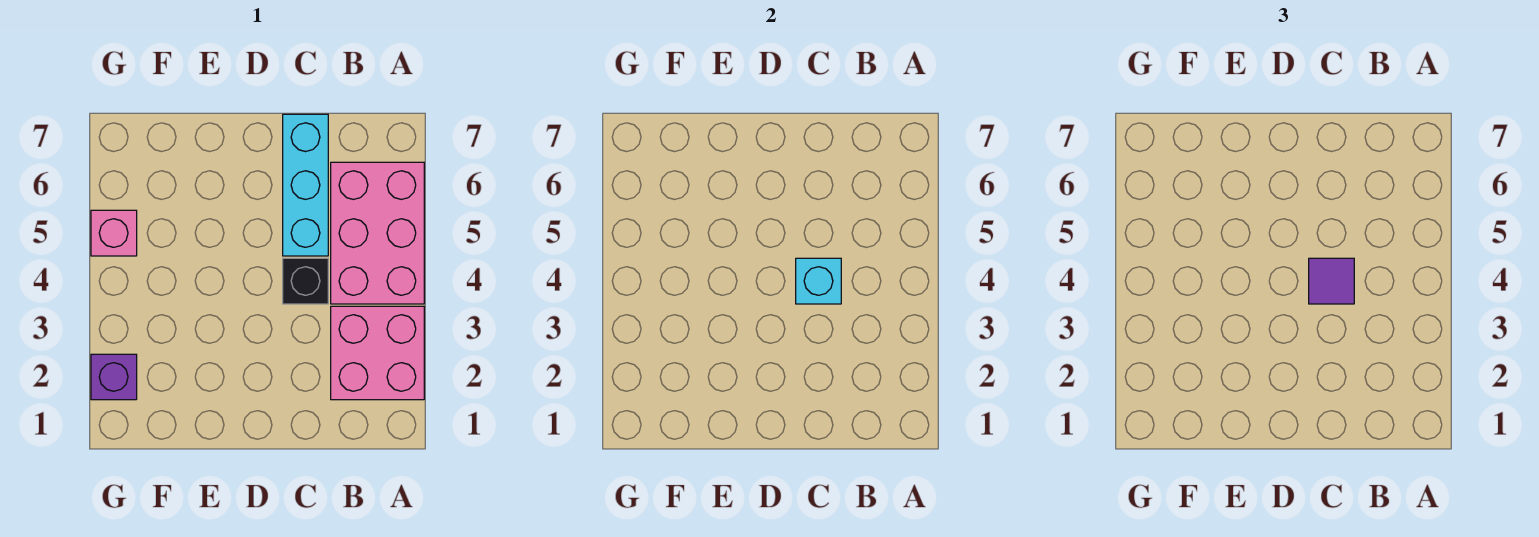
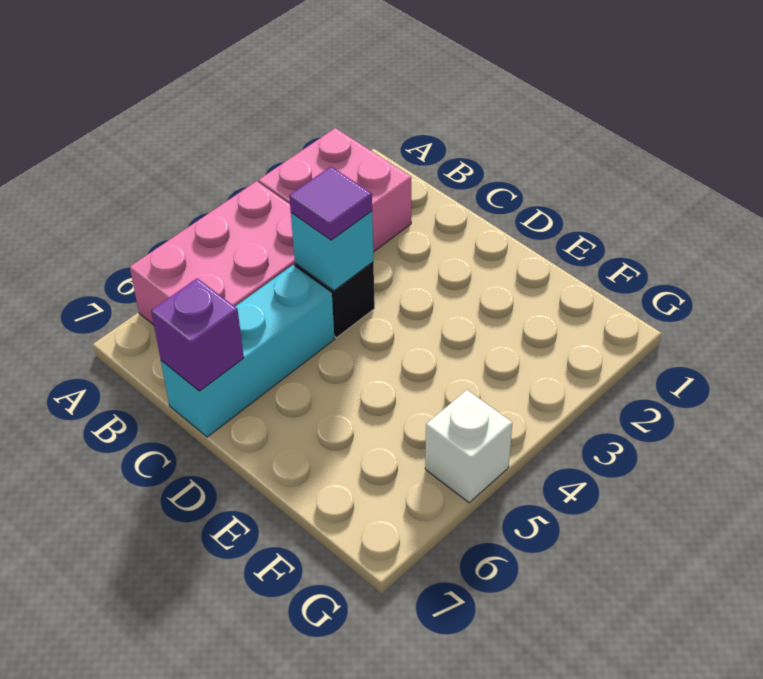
purple brick G2 level 1 -> purple brick C7 level 2
pink brick G5 level 1 -> white brick G5 level 1

